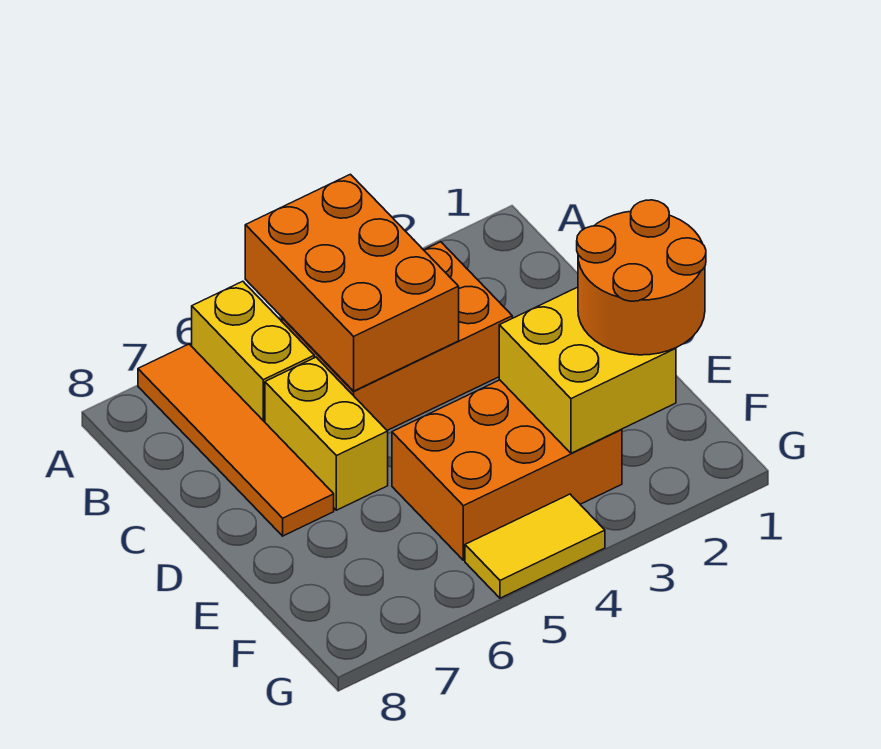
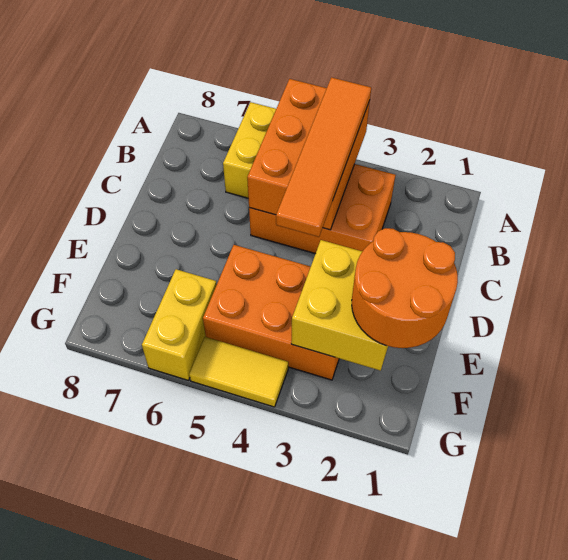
orange tile A7:D7 level 1 -> orange tile A4:D4 level 3
yellow brick C6:D6 level 1 -> yellow brick F6:G6 level 1

